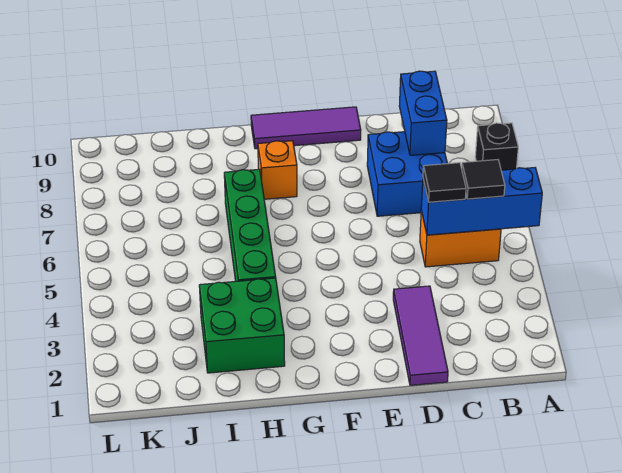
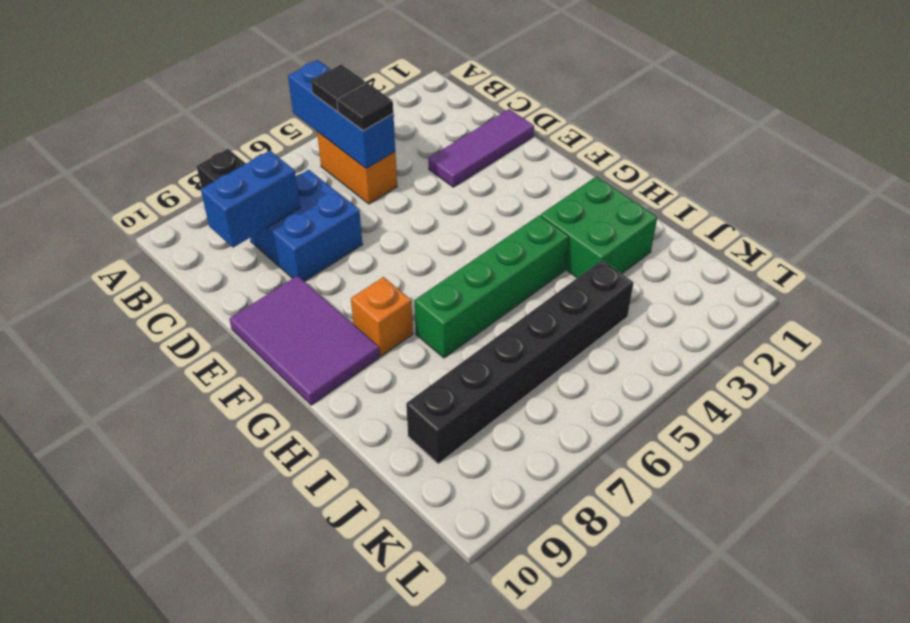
purple tile E10:G10 level 1 -> purple tile E9:G10 level 1
none -> black brick J4:J9 level 1

